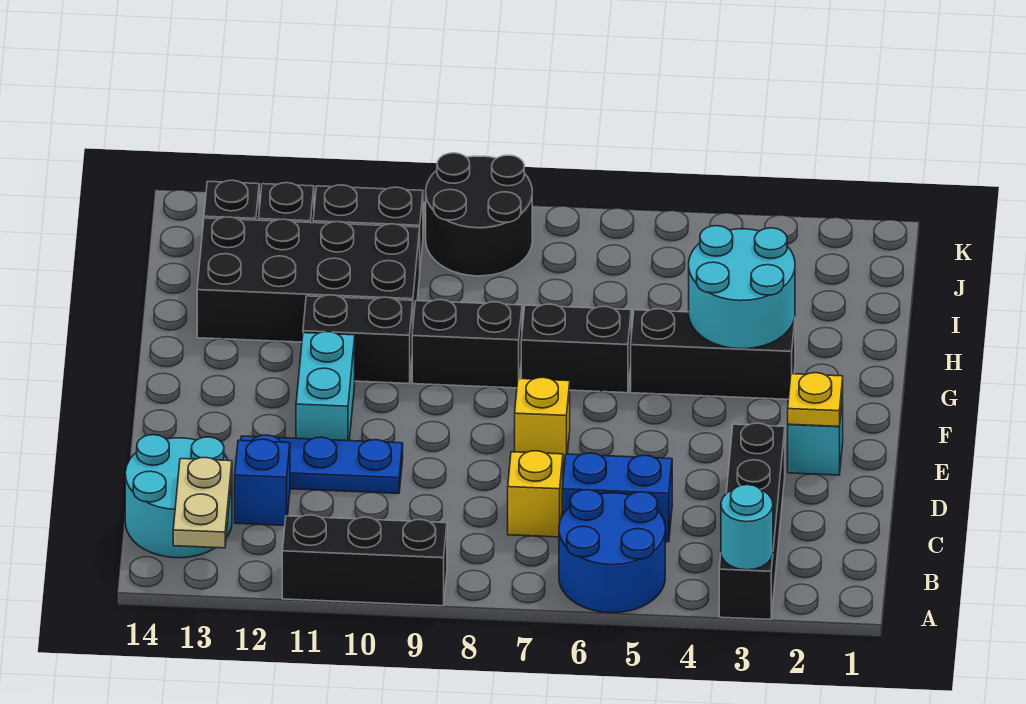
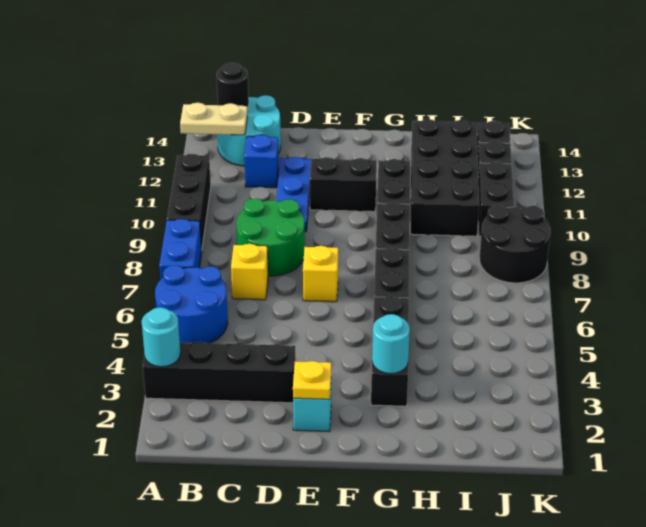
none -> black round brick B14 level 2
blue brick C5:C6 level 1 -> blue brick A7:A8 level 1
none -> green round brick C8:D9 level 1
cyan brick E11:F11 level 1 -> black brick E11:F11 level 1
cyan round brick G3:H4 level 2 -> cyan round brick G3 level 2

